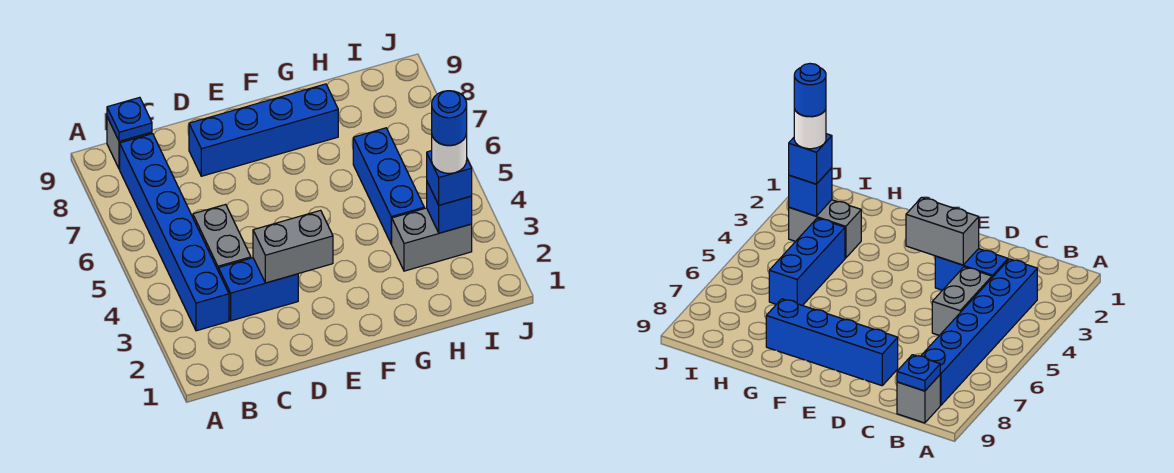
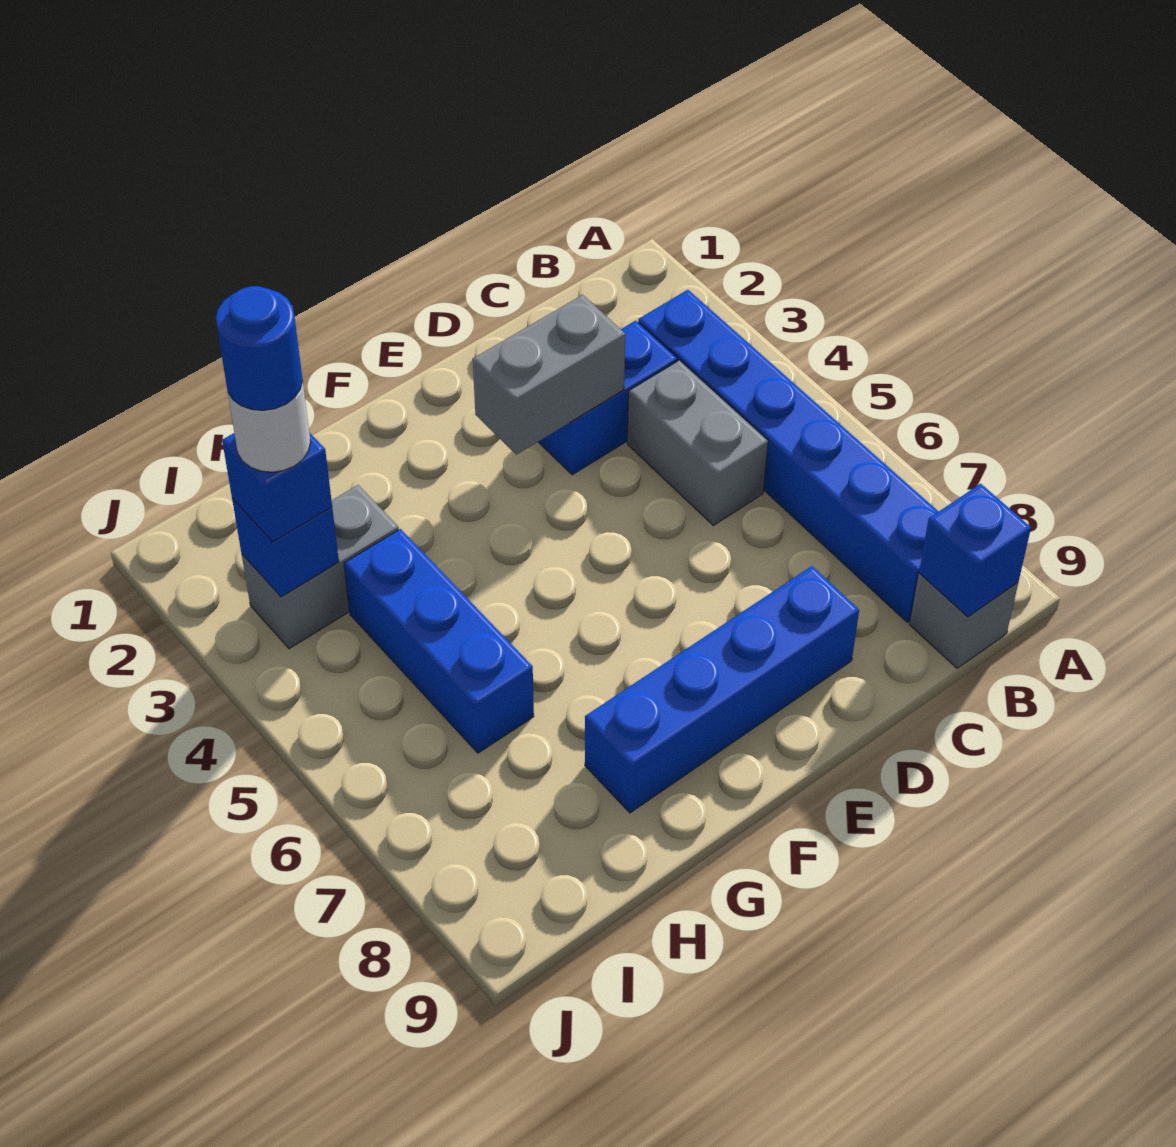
blue plate B9 level 2 -> blue brick B9 level 2

